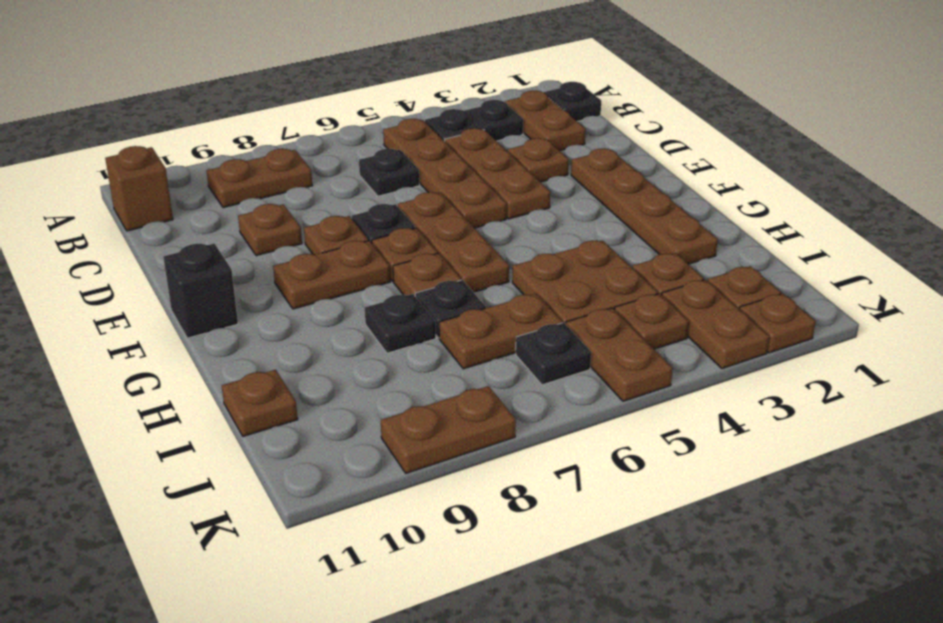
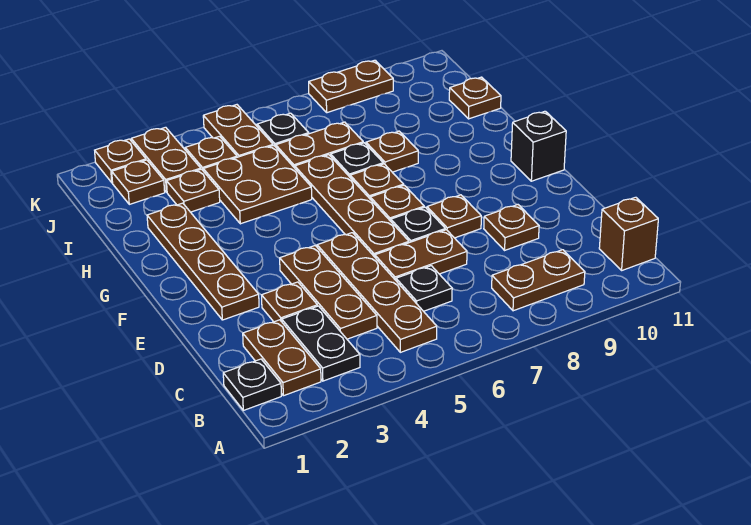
black plate B3:B4 level 1 -> black plate B3:C3 level 1
brown plate E6:G6 level 1 -> brown plate E6:H6 level 1
brown plate F8:F9 level 1 -> brown plate D6:D7 level 1
black plate H8 level 1 -> brown plate H8 level 1

